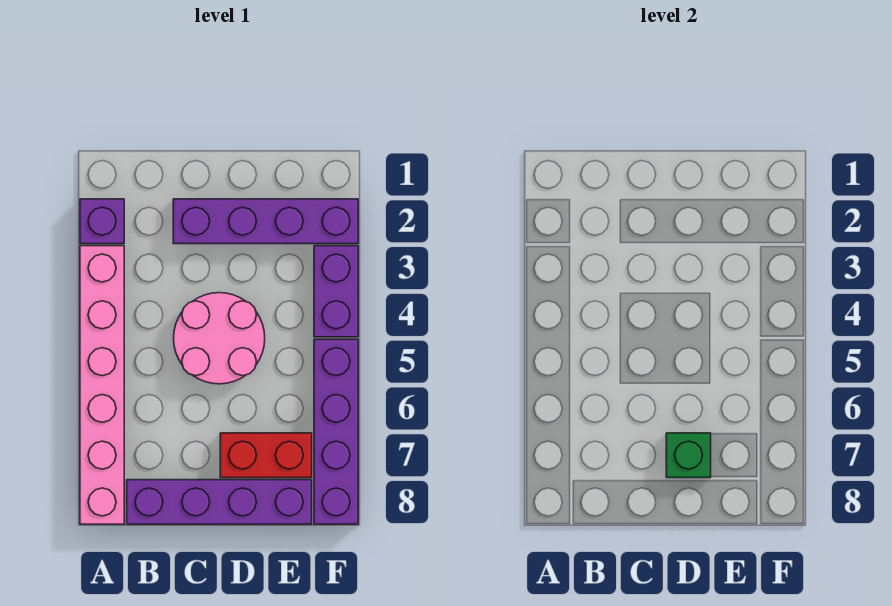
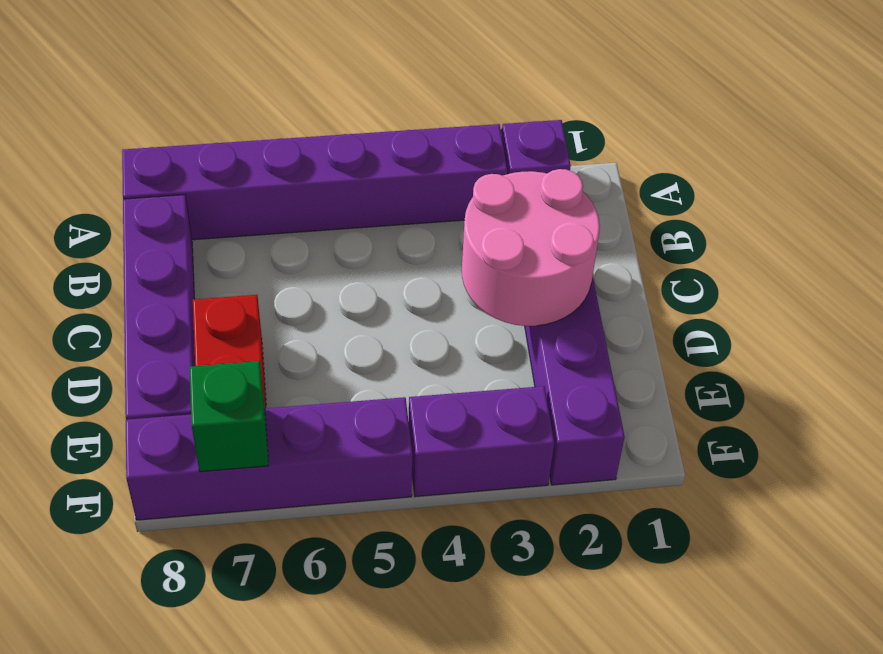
pink brick A3:A8 level 1 -> purple brick A3:A8 level 1
pink round brick C4:D5 level 1 -> pink round brick C2:D3 level 2
green brick D7 level 2 -> green brick F7 level 2

